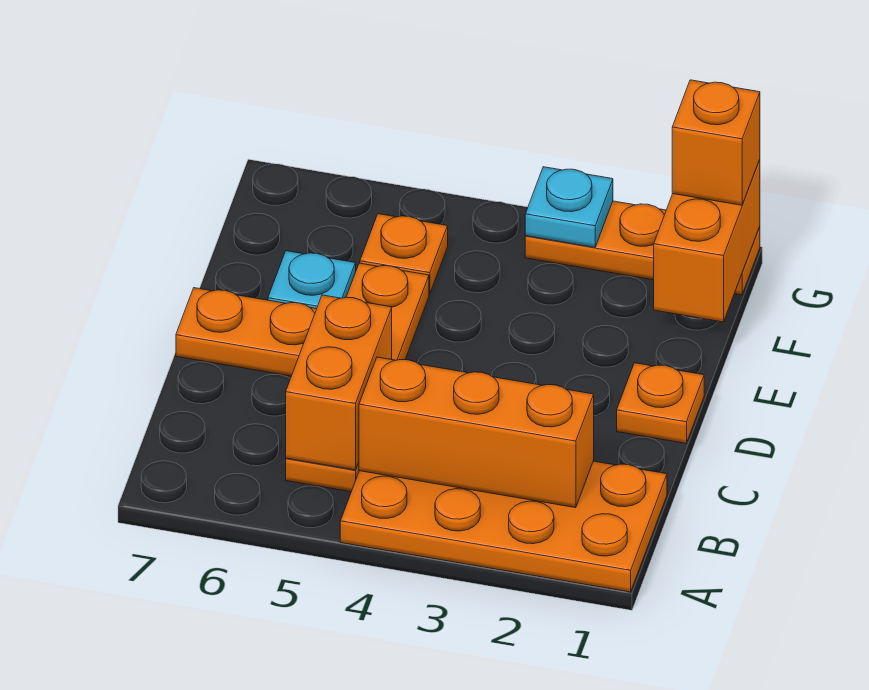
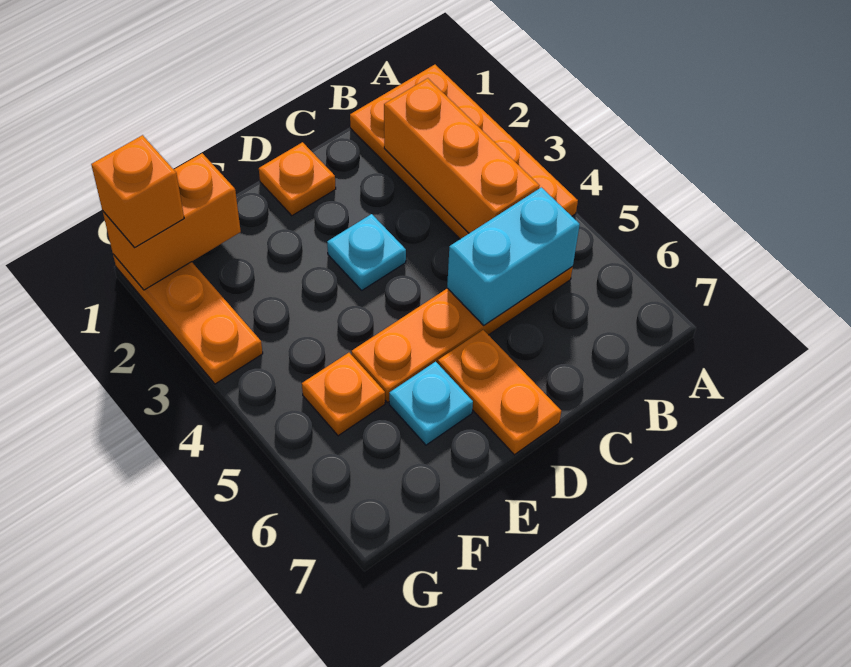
orange brick B5:C5 level 2 -> cyan brick B5:C5 level 2
cyan plate G3 level 2 -> cyan plate D3 level 1

